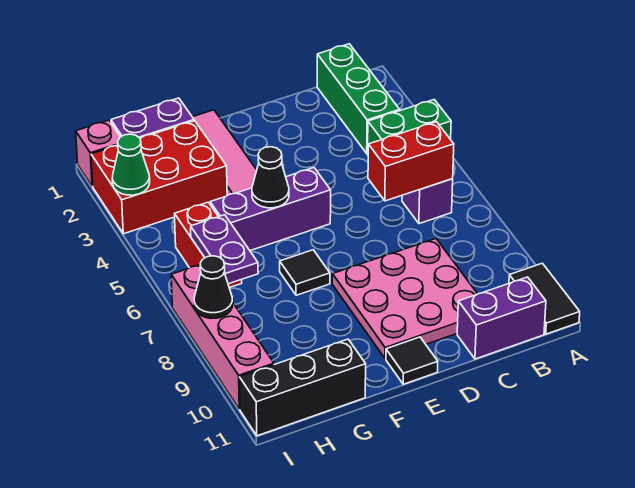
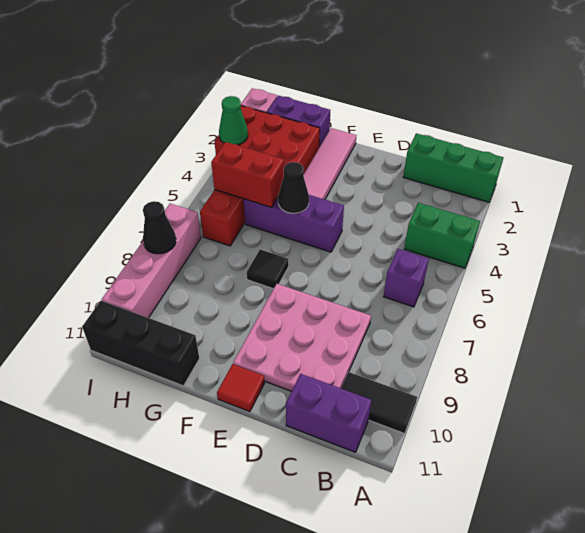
black tile A10:A11 level 1 -> black tile A10:B10 level 1
green brick B1:B3 level 1 -> green brick A1:C1 level 1
red brick B6:C6 level 2 -> red brick G5:H5 level 2
black tile E11 level 1 -> red tile E11 level 1
purple plate H6:H7 level 2 -> none

